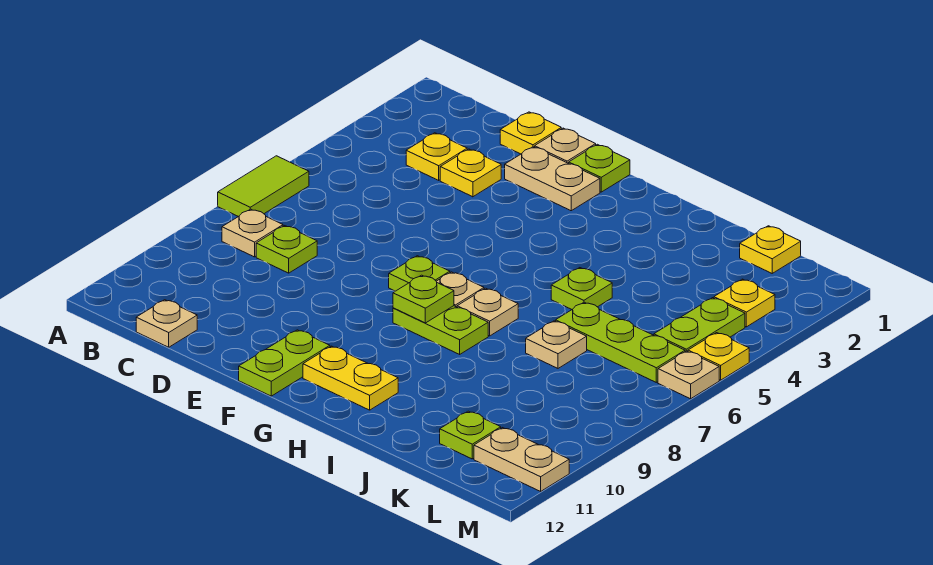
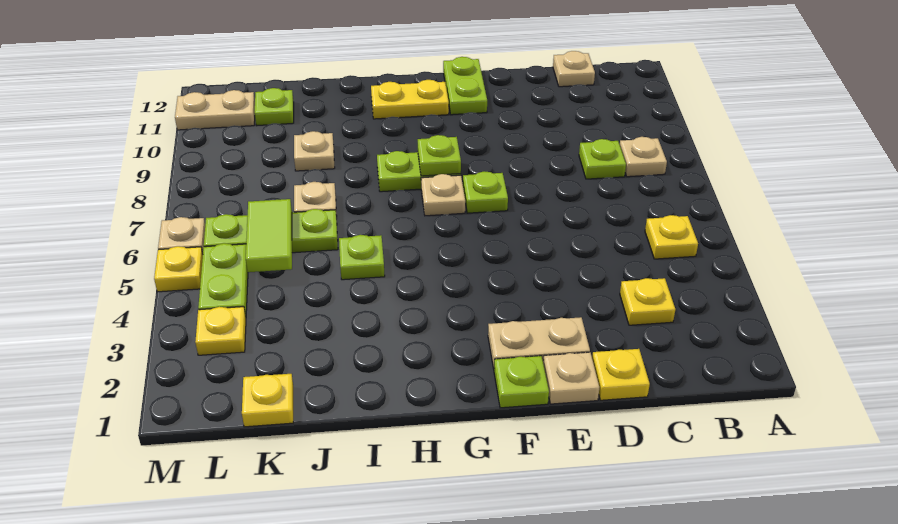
lime tile A6:A7 level 1 -> lime tile K5:K6 level 2
yellow plate D3 level 1 -> yellow plate B5 level 1
tan plate H7 level 1 -> tan plate J9 level 1

